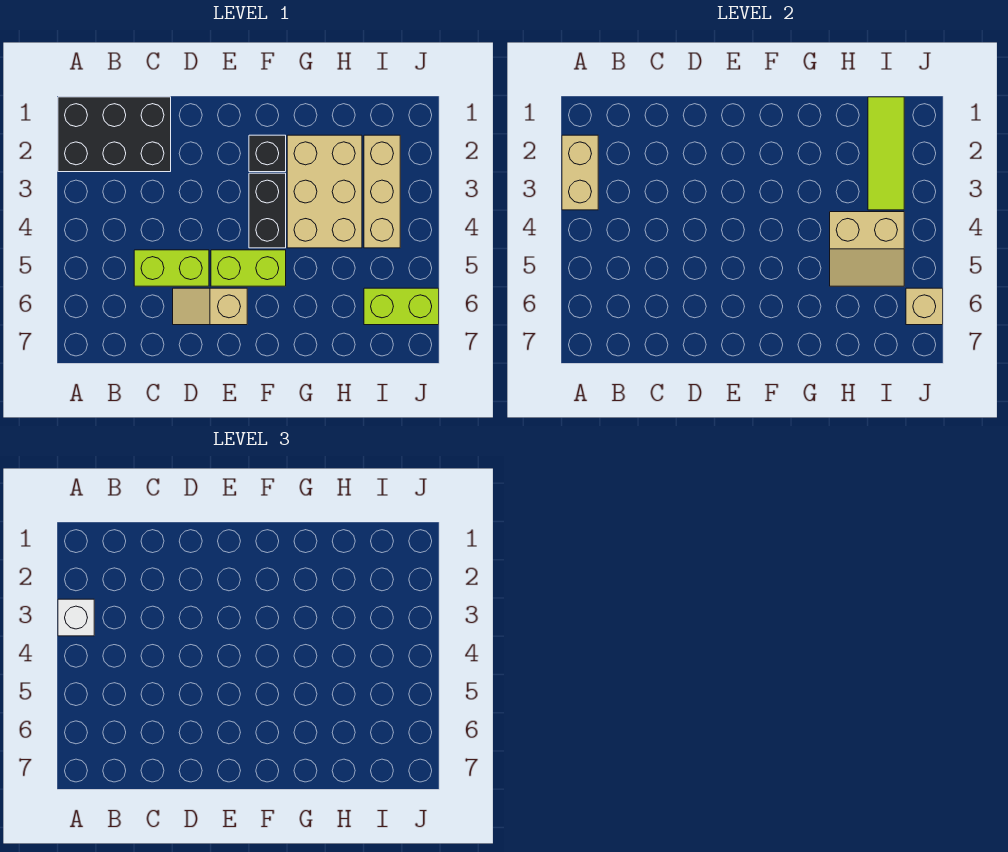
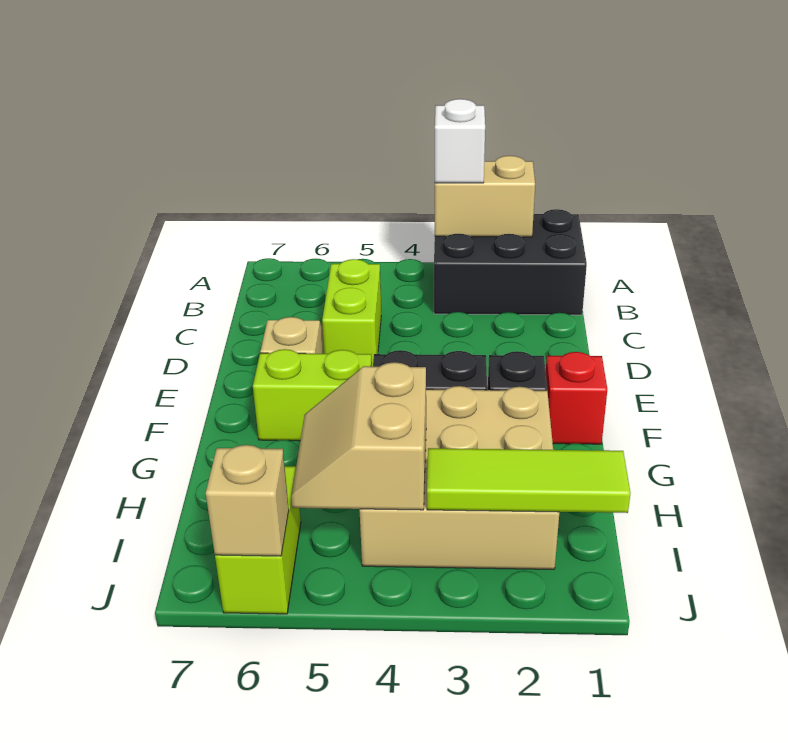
black brick A1:C2 level 1 -> black brick A1:B3 level 1
lime brick E5:F5 level 1 -> lime brick F5:F6 level 1
none -> red brick F1 level 1

